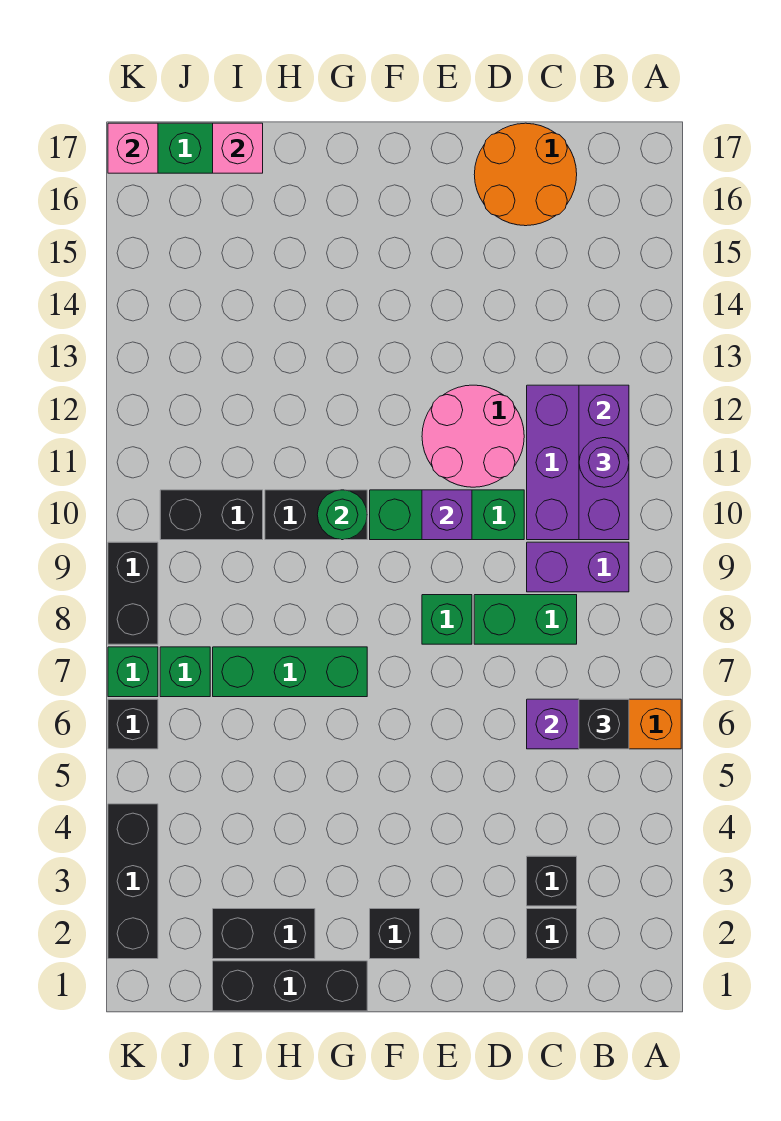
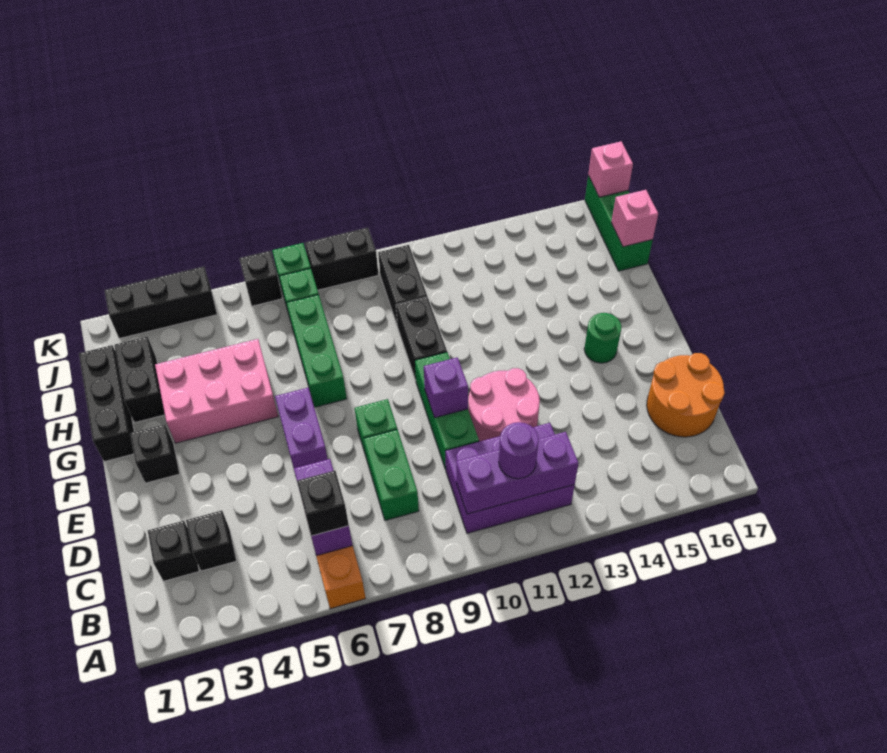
purple brick B9:C9 level 1 -> purple brick E6:F6 level 1
none -> pink brick G3:H5 level 1
green round brick G10 level 2 -> green round brick F15 level 1

